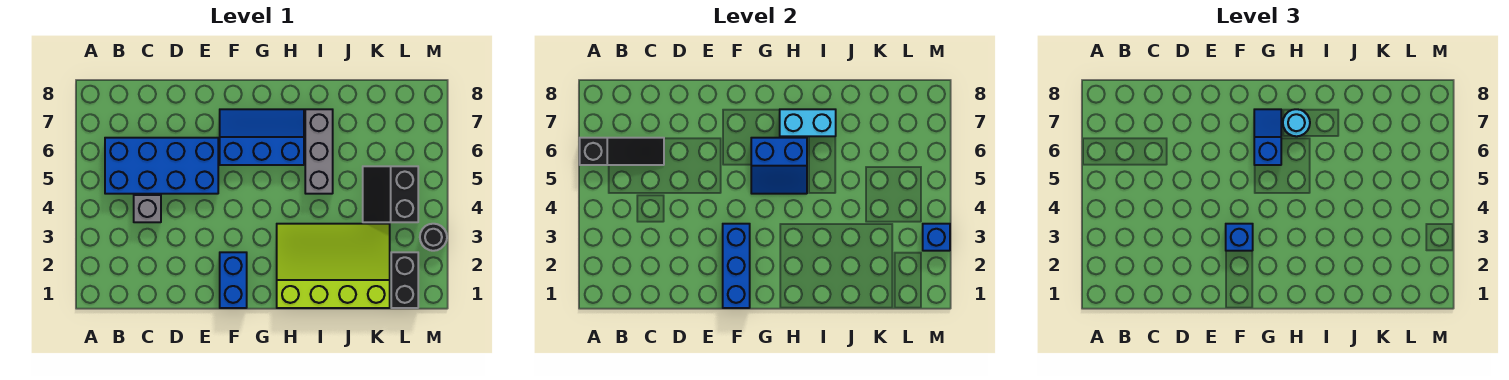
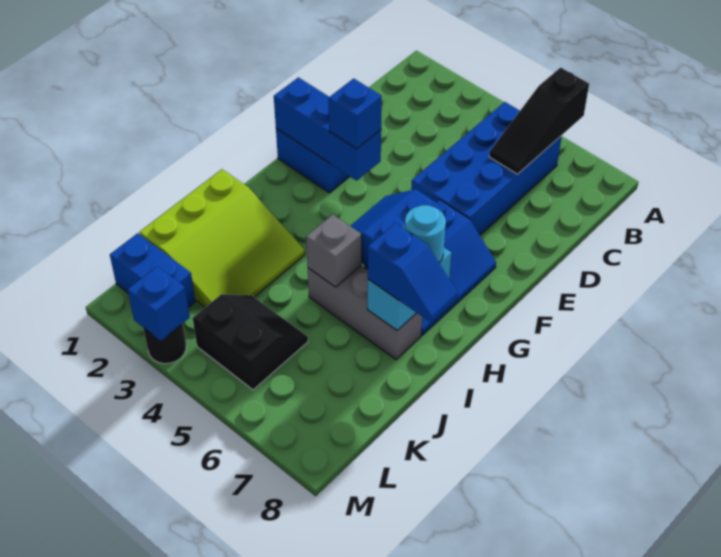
grey brick C4 level 1 -> grey brick I5 level 2
blue slope G6:G7 level 3 top 6 -> blue slope I7:I8 level 3 top 7
lime slope H1:K3 level 1 top 1 -> lime slope I1:K3 level 1 top 1
black brick L1:L2 level 1 -> blue brick L1:L2 level 1

